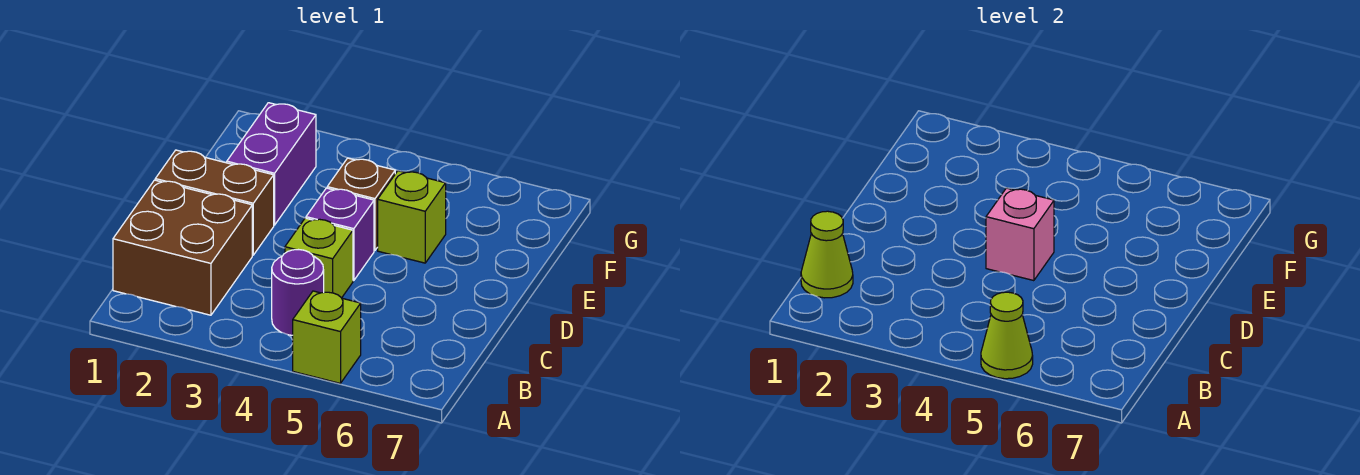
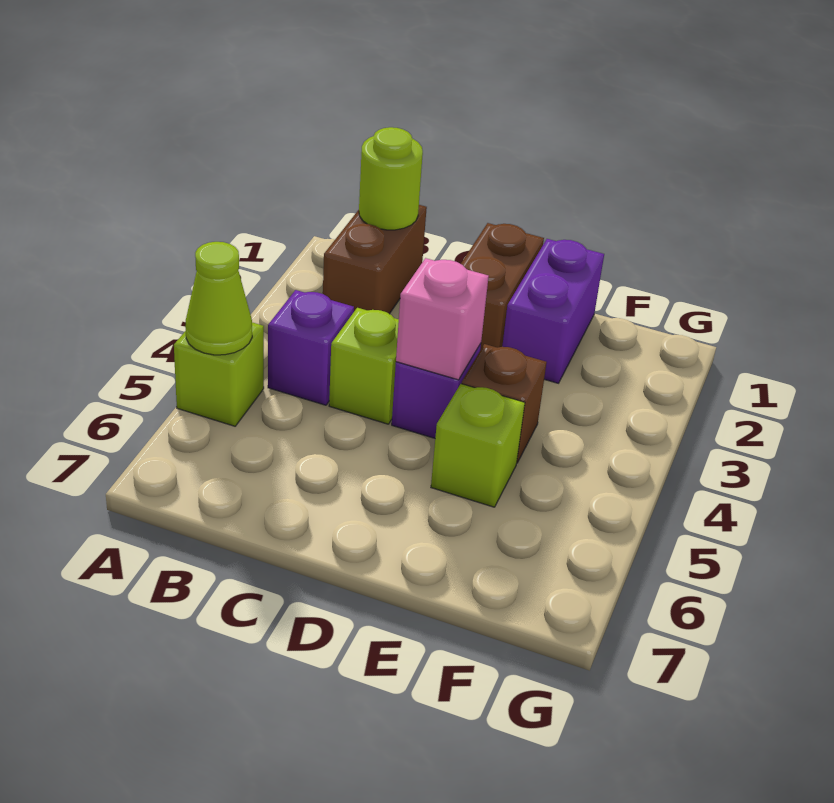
brown brick B1:C2 level 1 -> brown brick B1:B2 level 1
lime cone B1 level 2 -> lime round brick B1 level 2
purple round brick B4 level 1 -> purple brick B4 level 1
purple brick E2:F2 level 1 -> purple brick E1:E2 level 1

